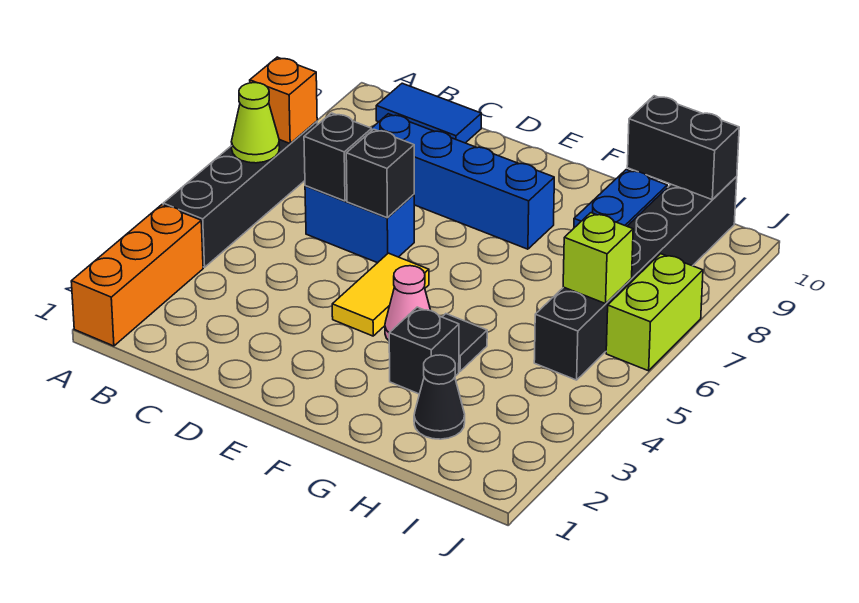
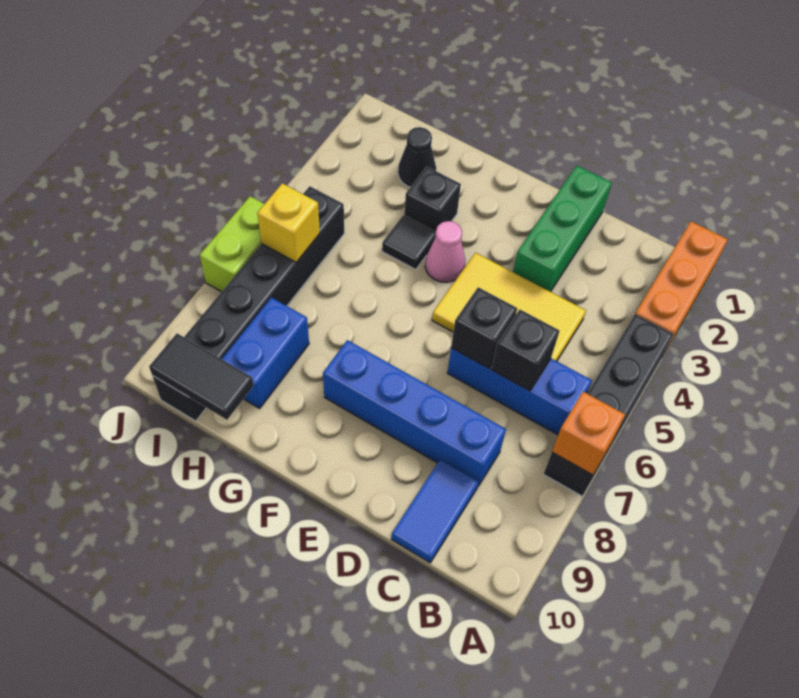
lime cone A6 level 2 -> none
blue tile B10:C10 level 1 -> blue tile C9:C10 level 1
blue brick C6:D6 level 1 -> blue brick B6:D6 level 1
none -> green brick D1:D3 level 1
yellow tile E4:E5 level 1 -> yellow tile C4:E5 level 1
black brick H10:I10 level 2 -> black tile H10:I10 level 2
lime brick I6 level 2 -> yellow brick I6 level 2

